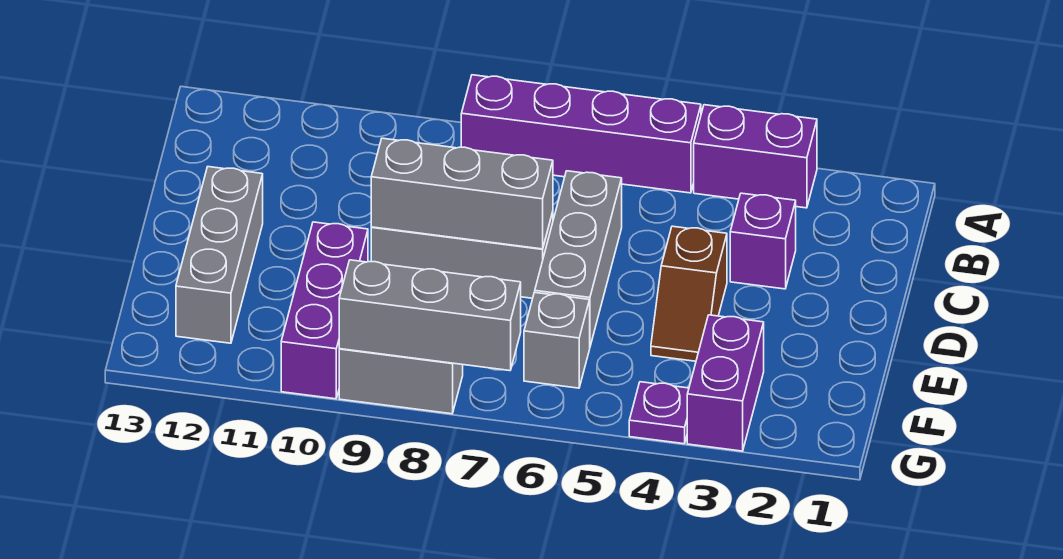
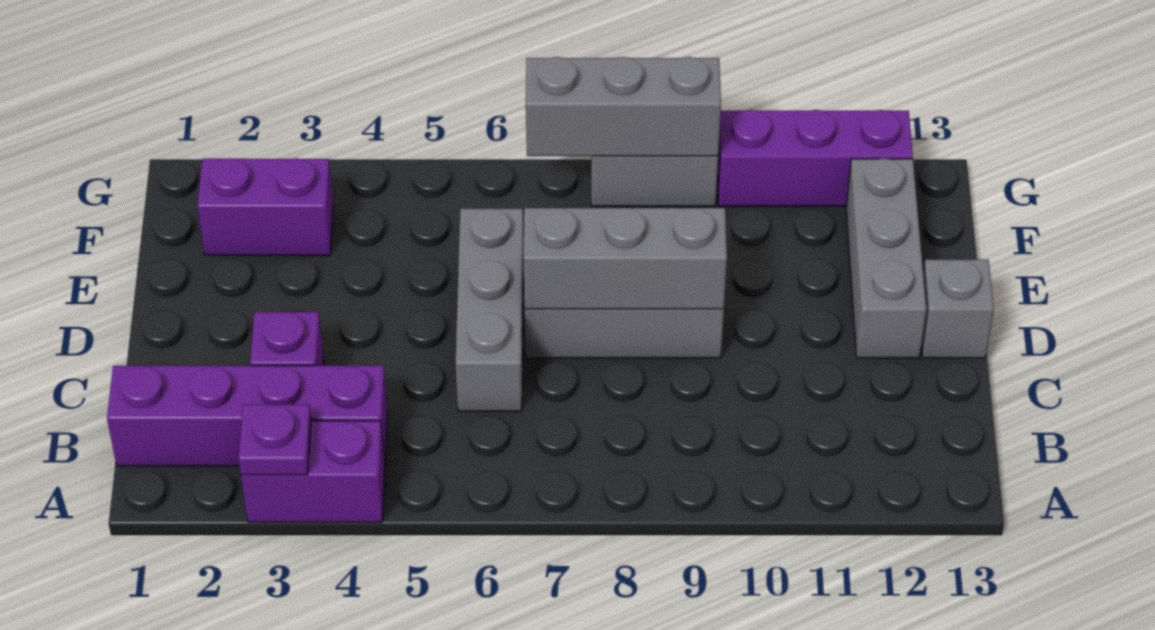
purple brick A5:A8 level 1 -> purple brick B1:B4 level 1
brown slope D4:E4 level 1 top D -> none
purple brick E10:G10 level 1 -> purple brick G10:G12 level 1
purple brick F3:G3 level 1 -> purple brick F2:F3 level 1
grey brick F6 level 1 -> grey brick D13 level 1
purple plate G4 level 1 -> purple plate A3 level 2

